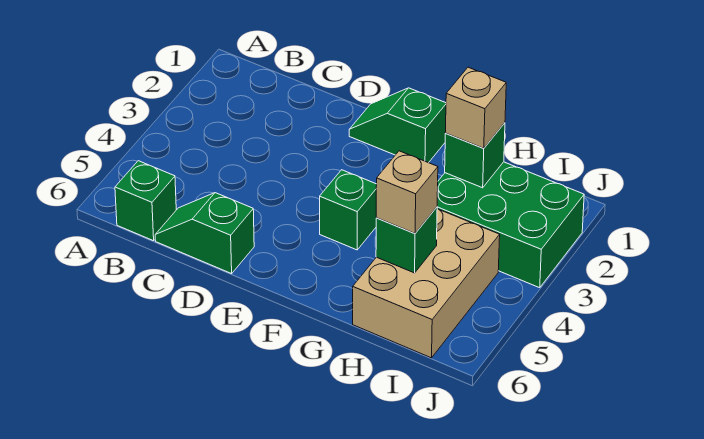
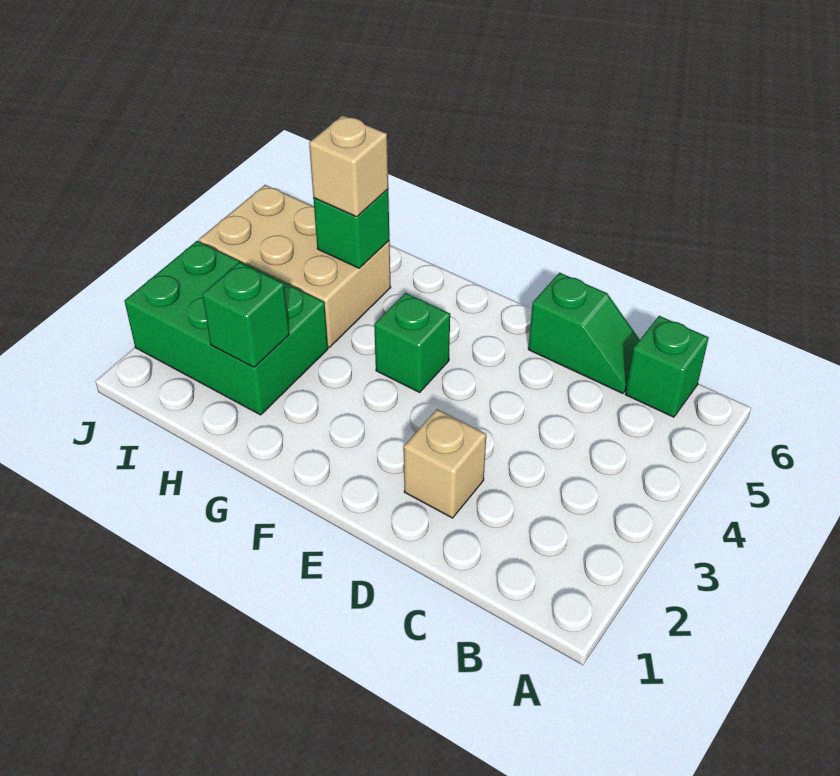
green slope E1:F1 level 1 top F -> none
tan brick H2 level 3 -> tan brick D2 level 1
tan brick H4:I6 level 1 -> tan brick H4:J5 level 1

